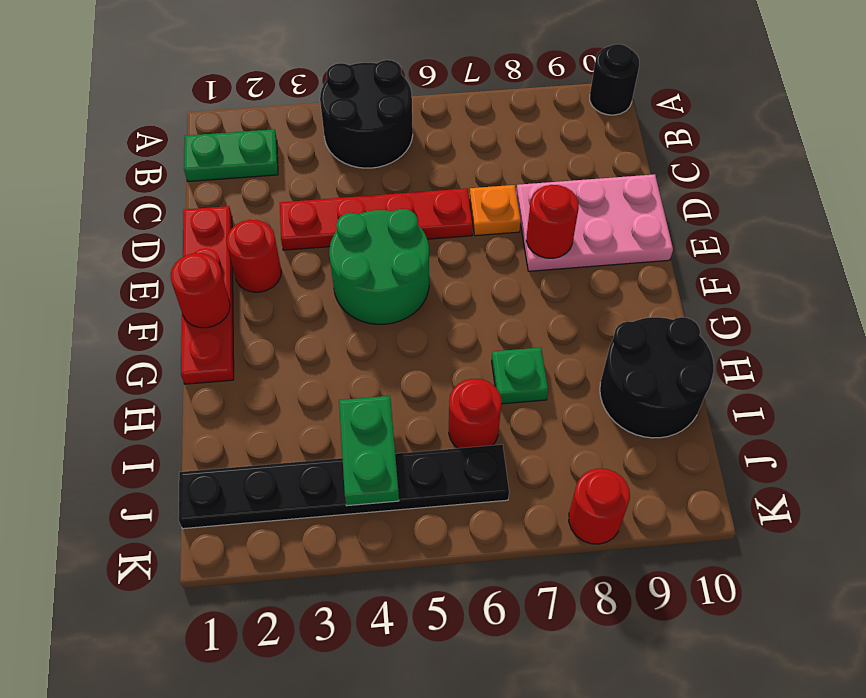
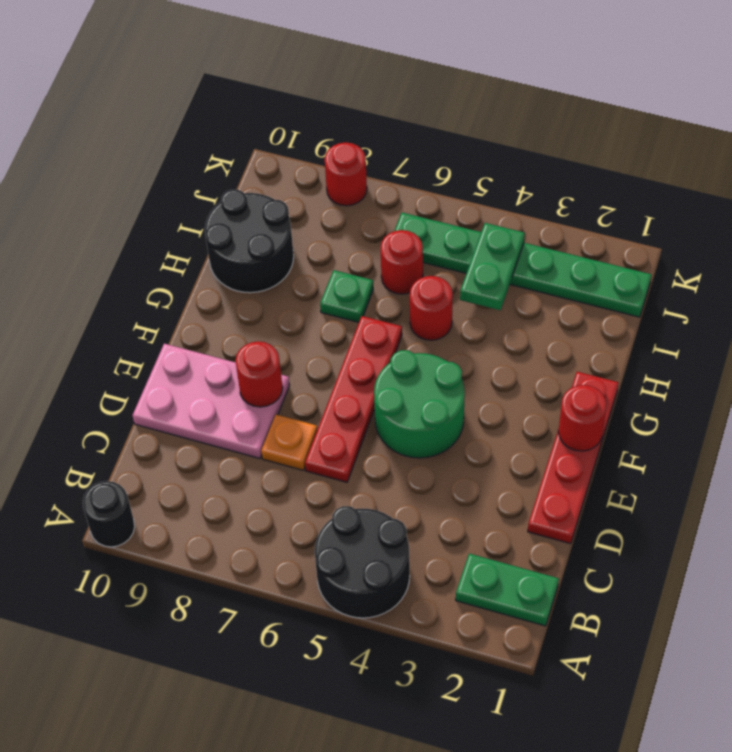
red plate D3:D6 level 1 -> red plate D6:G6 level 1
red round brick E2 level 1 -> red round brick H5 level 1
black plate J1:J6 level 1 -> green plate J1:J6 level 1

